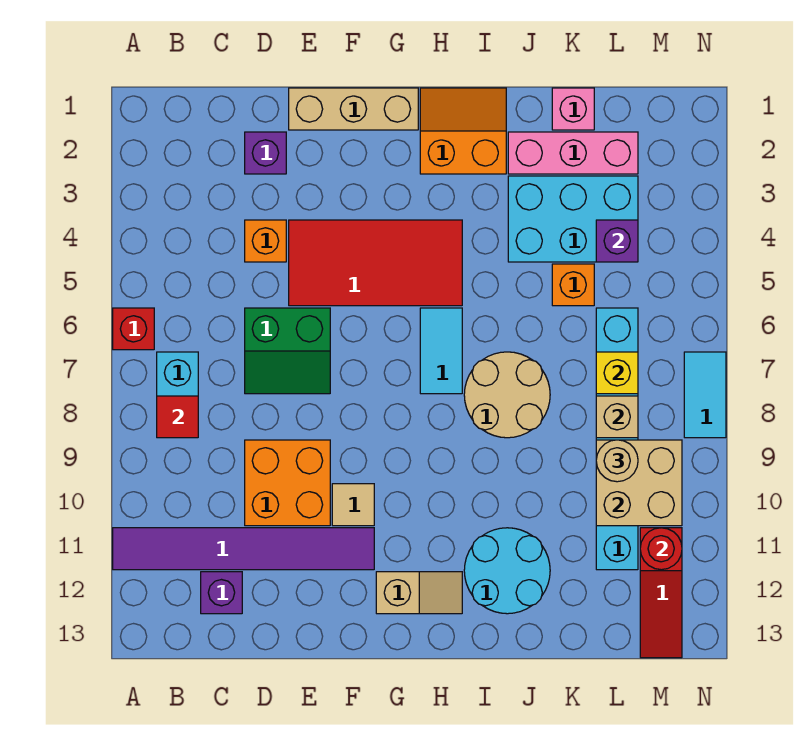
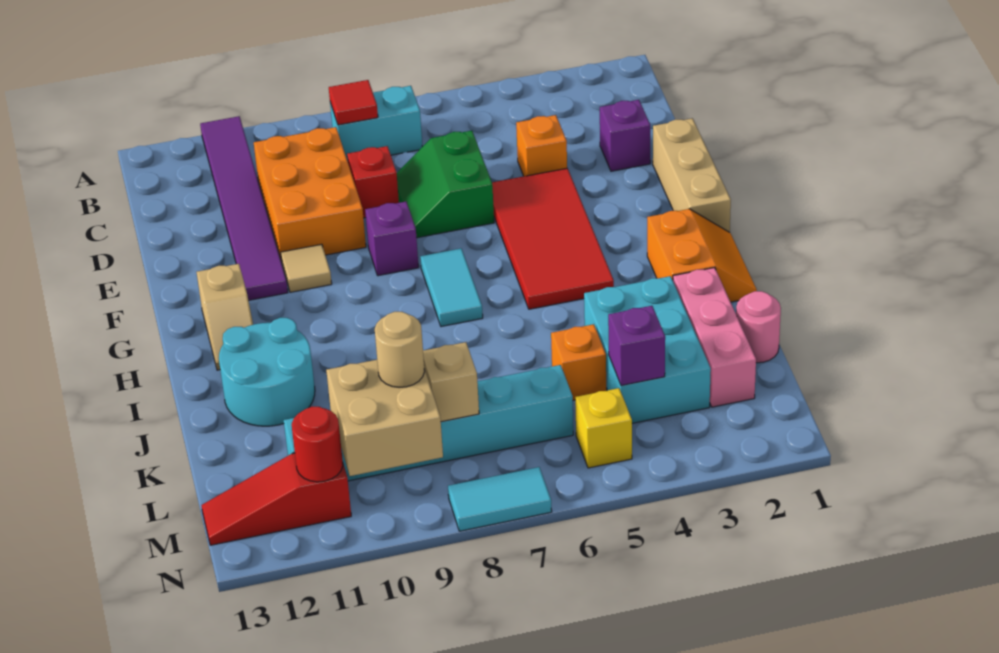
red brick A6 level 1 -> red brick D8 level 1
purple brick C12 level 1 -> purple brick F8 level 1
orange brick D9:E10 level 1 -> orange brick C9:E10 level 1
cyan tile H6:H7 level 1 -> cyan tile G7:H7 level 1
tan round brick I7:J8 level 1 -> none
pink brick K1 level 1 -> pink round brick K1 level 1
yellow brick L7 level 2 -> yellow brick M5 level 1

